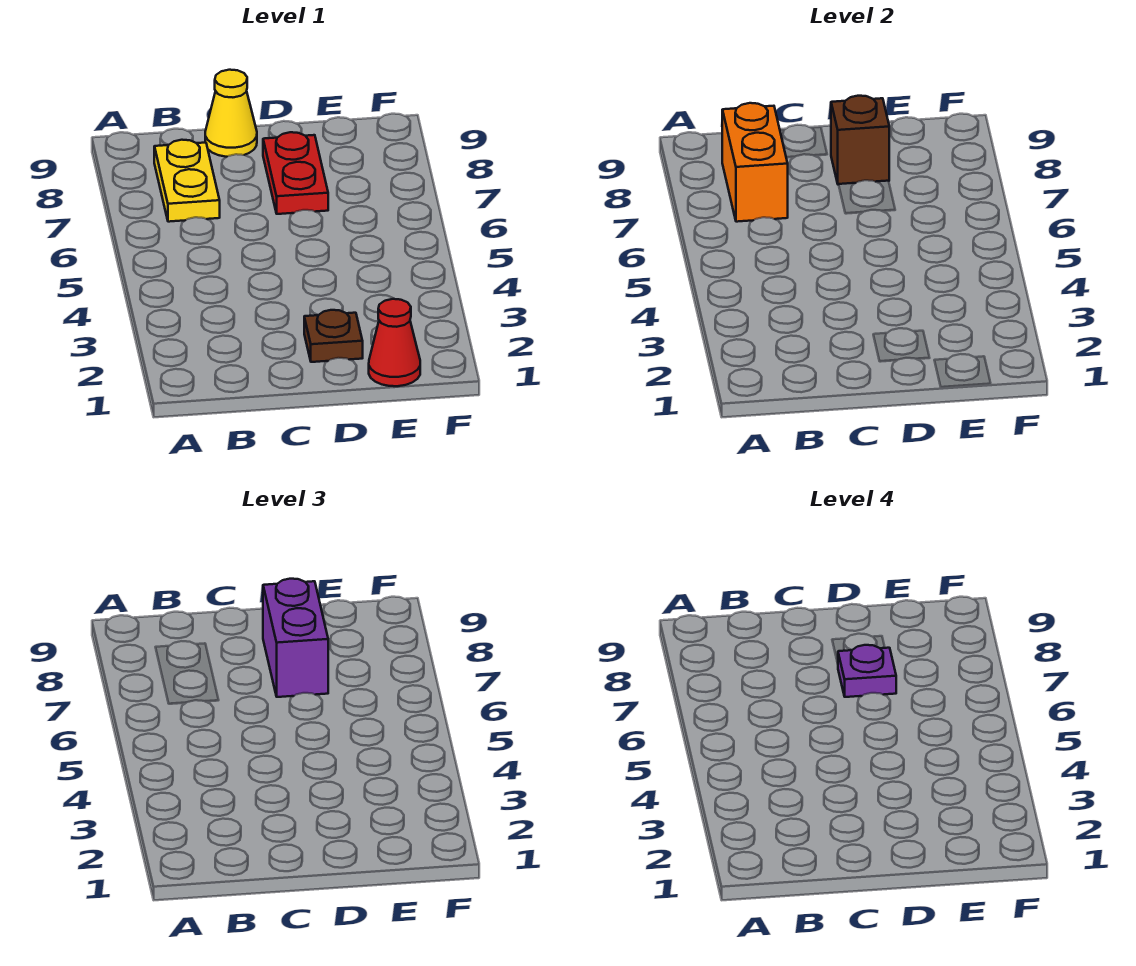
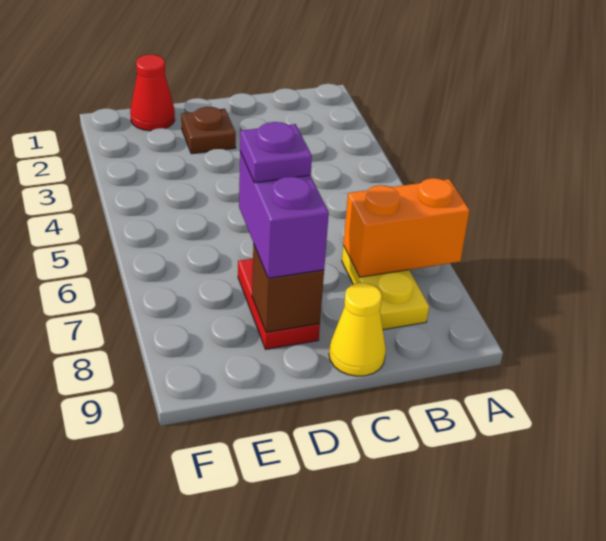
orange brick B7:B8 level 2 -> orange brick A7:B7 level 2

